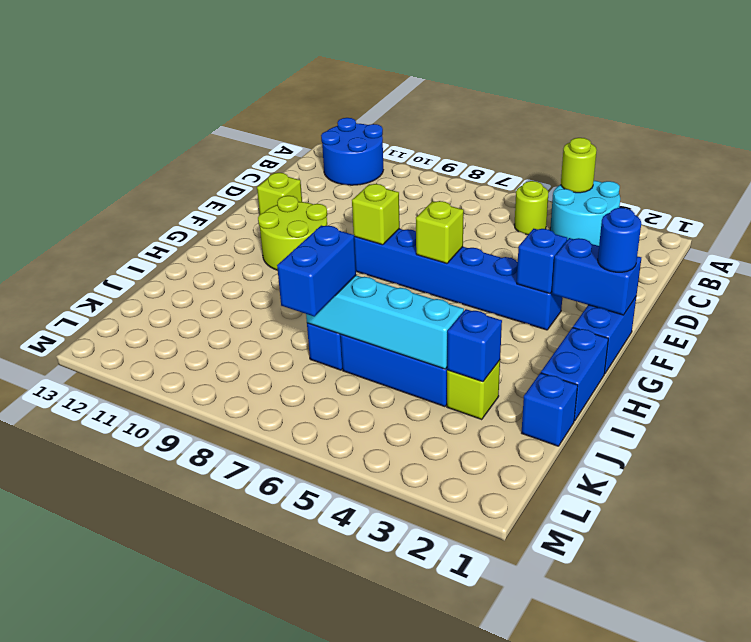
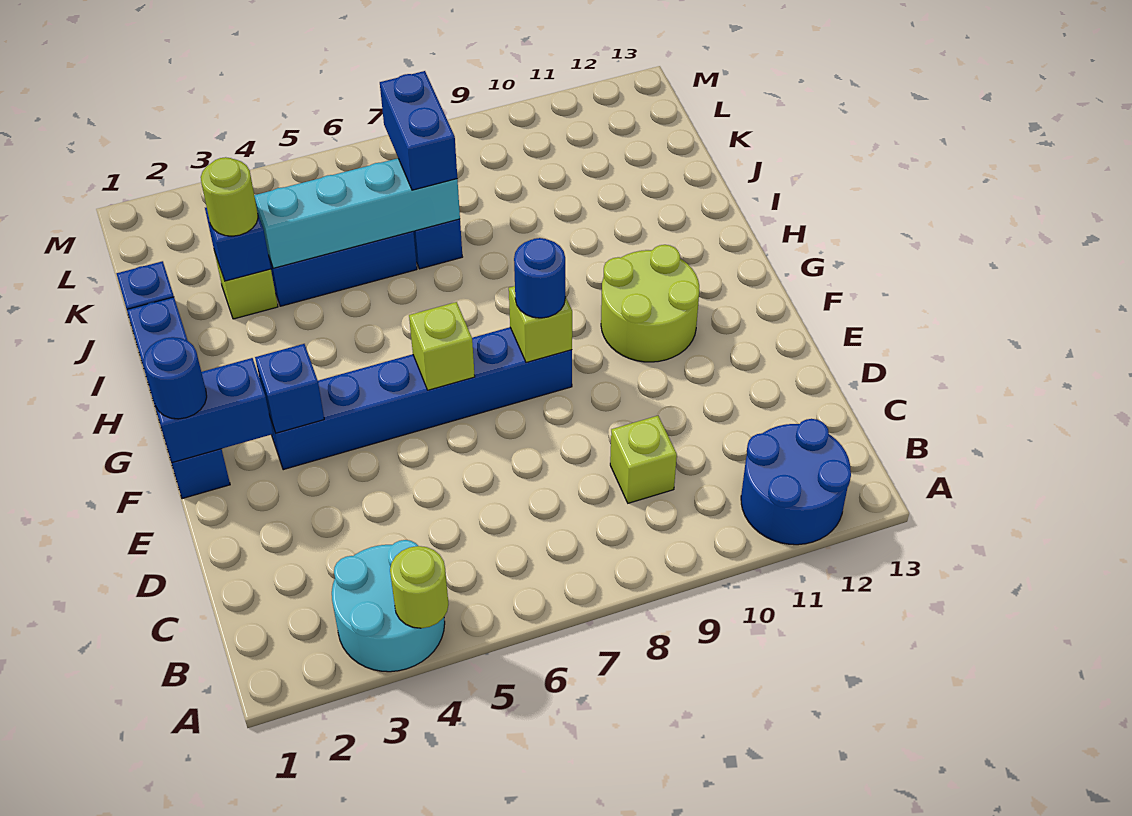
lime round brick B5 level 1 -> lime round brick J3 level 3
lime brick E12 level 1 -> lime brick C9 level 1
none -> blue round brick F8 level 3

